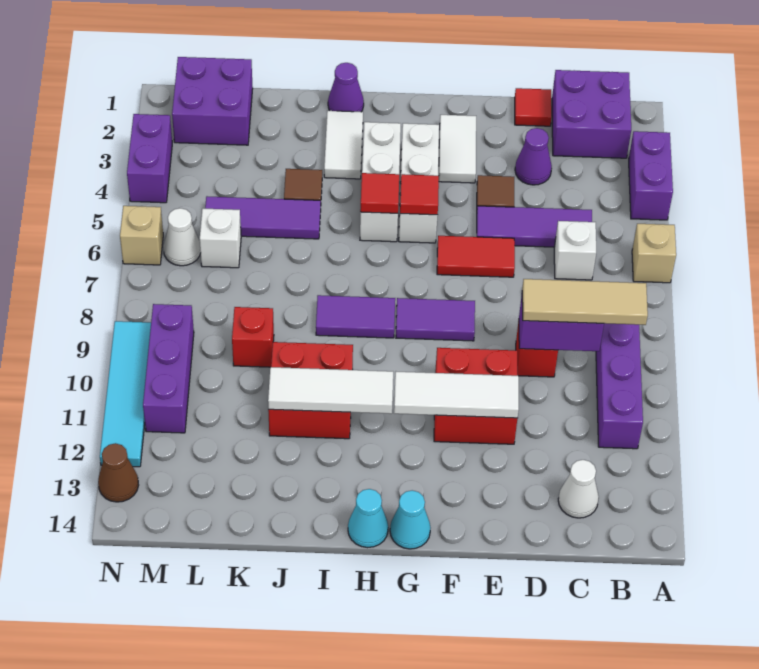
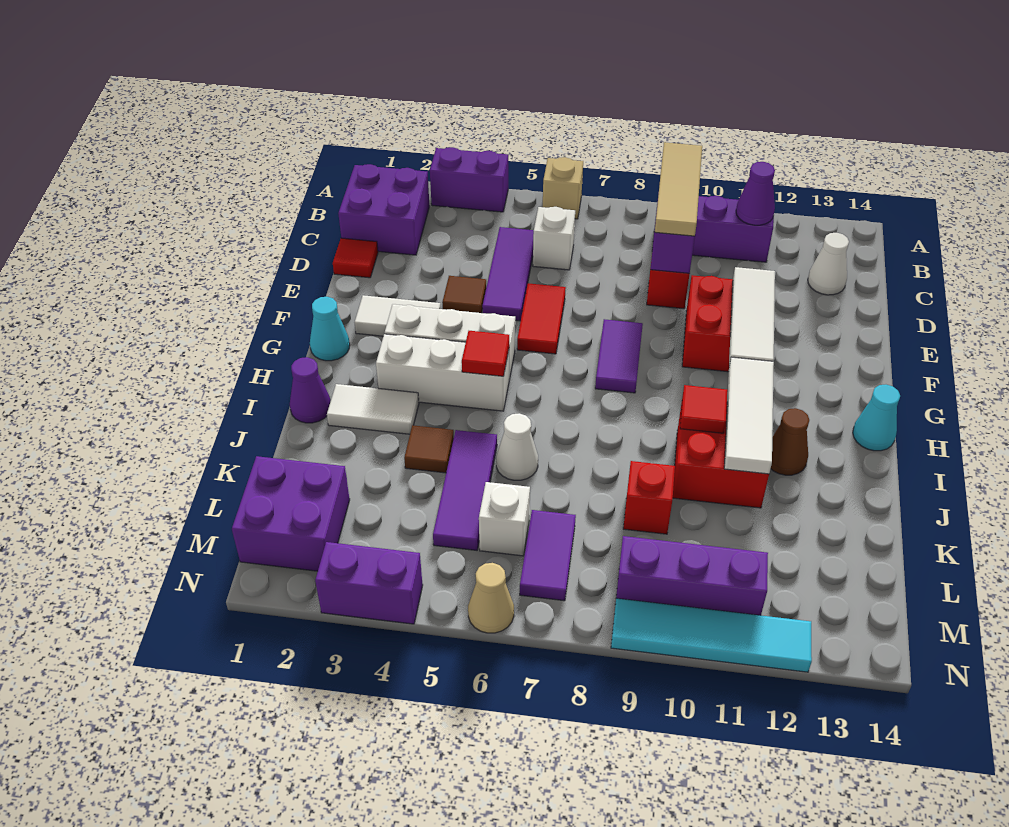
purple cone D3 level 1 -> purple cone B11 level 2
red tile G5 level 2 -> red tile I10 level 2
cyan cone G14 level 1 -> cyan cone G1 level 1
purple tile H8:I8 level 1 -> purple tile L7:M7 level 1
white cone M6 level 1 -> white cone J6 level 1
tan brick N6 level 1 -> tan cone N6 level 1
brown cone N13 level 1 -> brown cone I12 level 1

